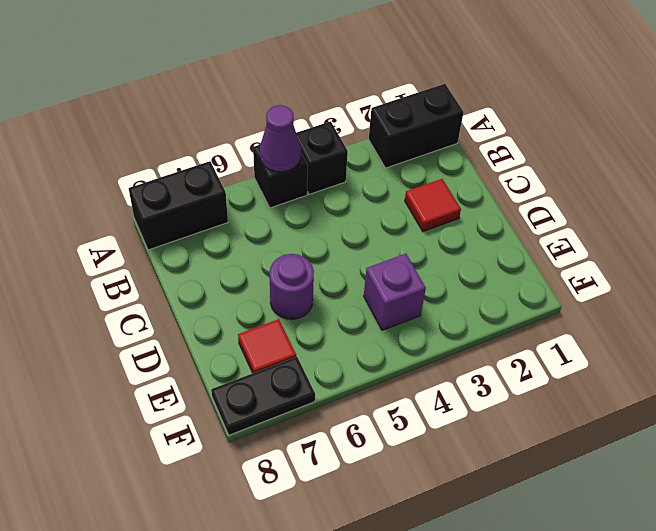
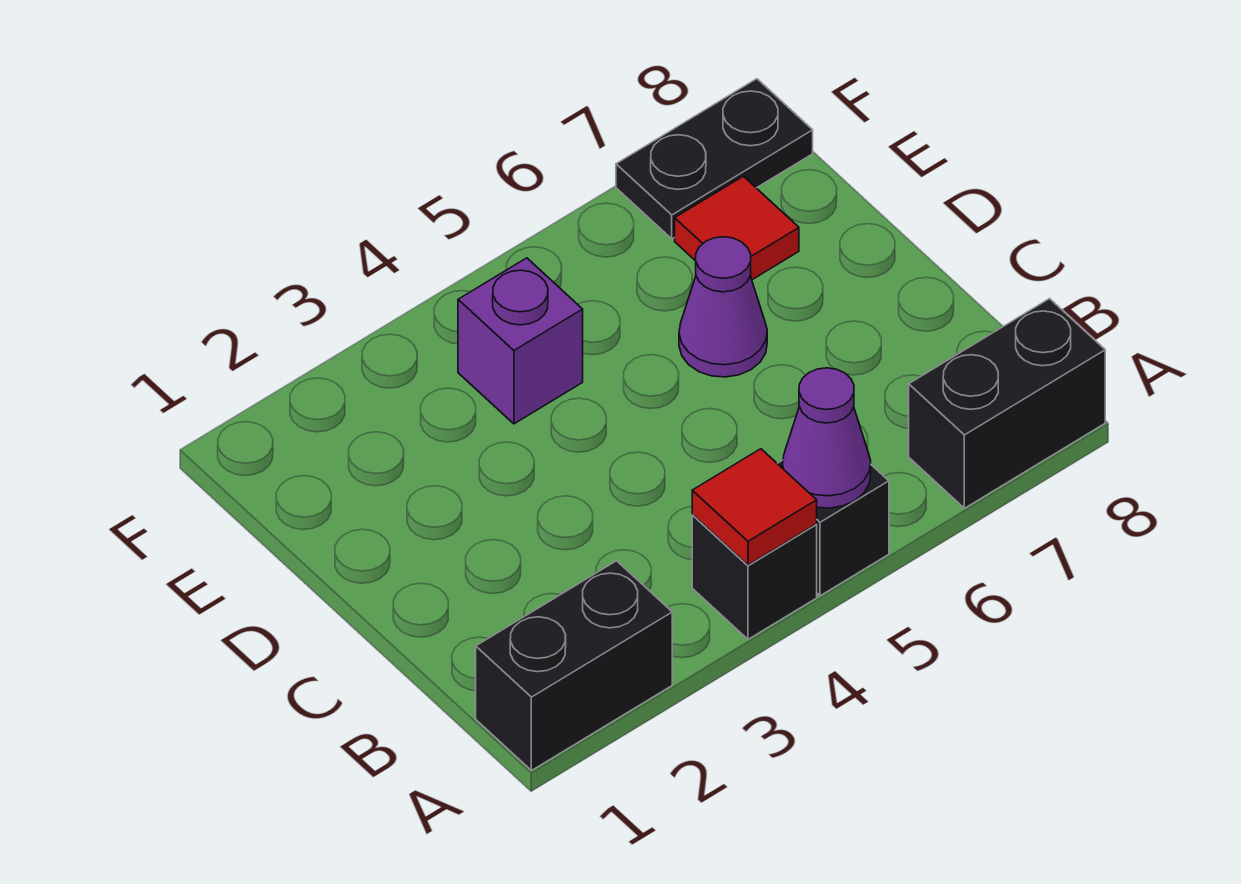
red tile C2 level 1 -> red tile A4 level 2
purple round brick D6 level 1 -> purple cone D6 level 1

